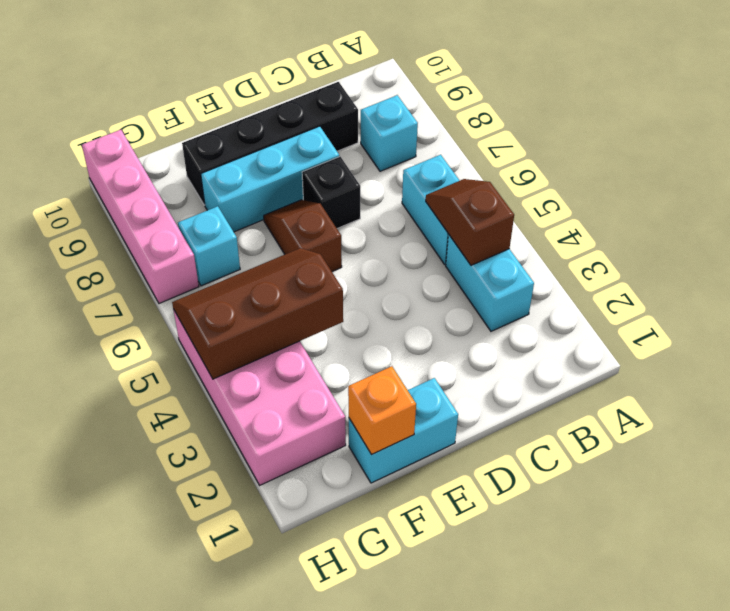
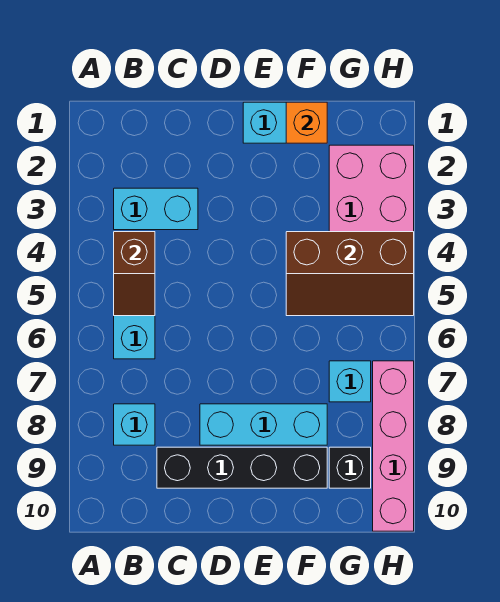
cyan brick B3:B4 level 1 -> cyan brick B3:C3 level 1
black brick D7 level 1 -> black brick G9 level 1
brown slope E6:E7 level 1 top 6 -> none

